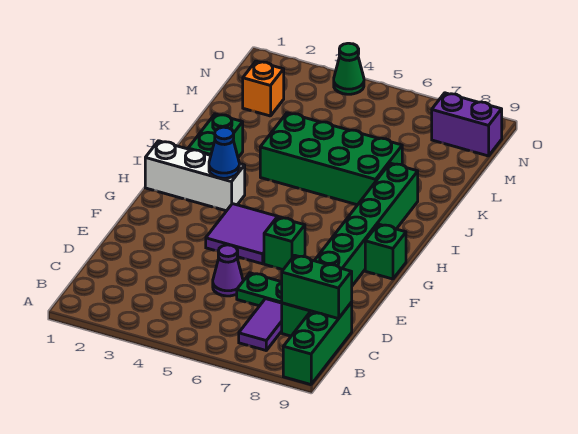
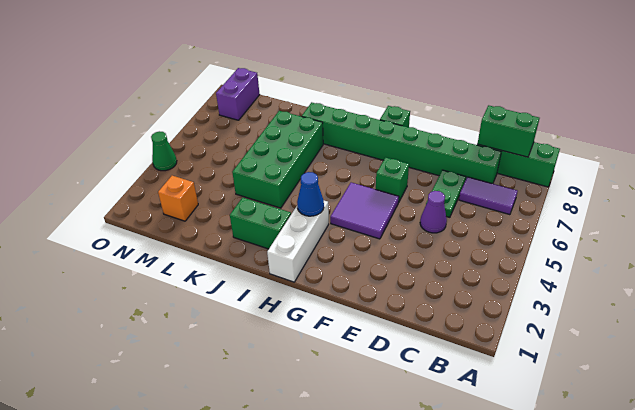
green brick C8:C9 level 2 -> green brick B9:C9 level 2

